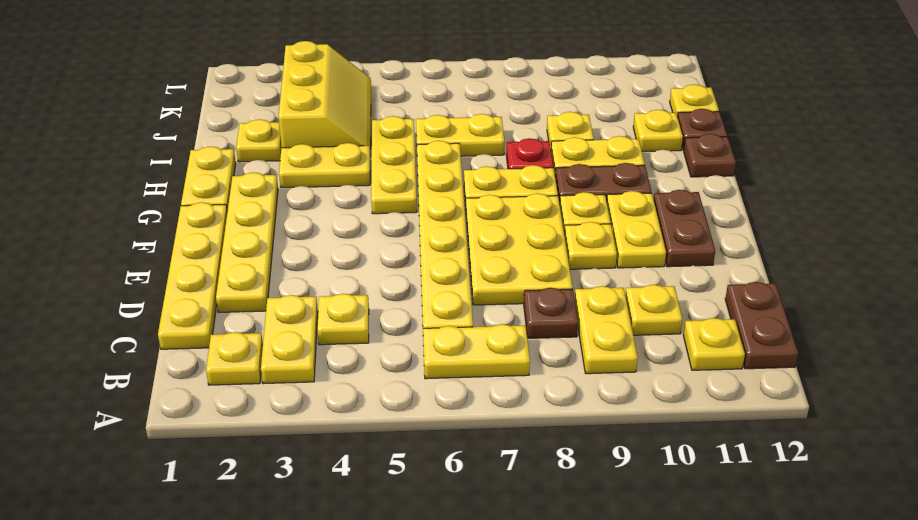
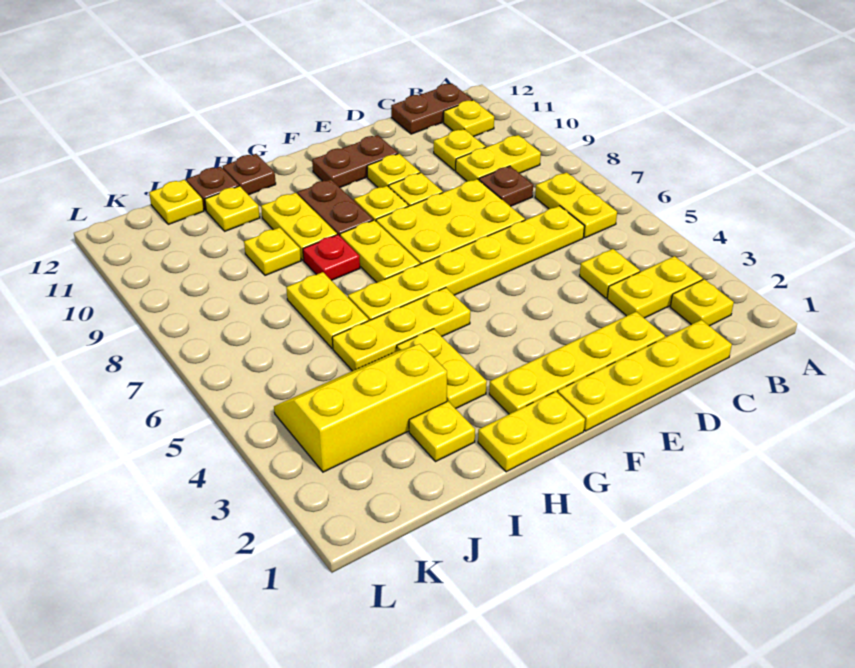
yellow plate E10:F10 level 1 -> yellow plate E10 level 1

